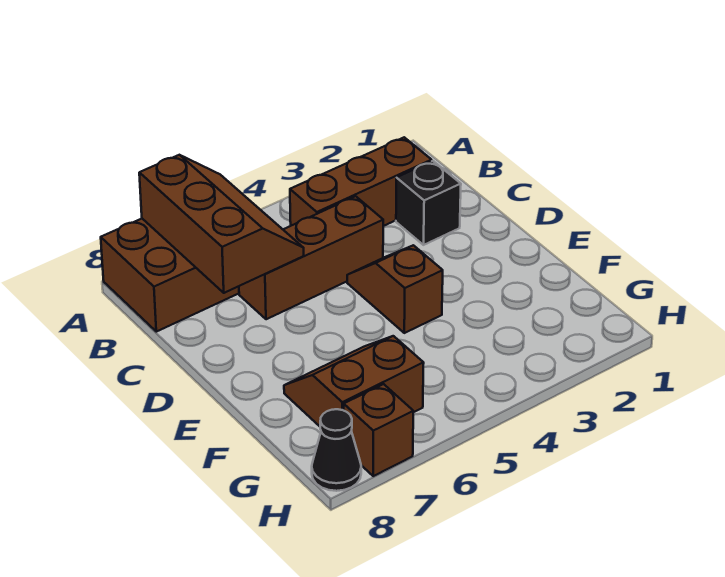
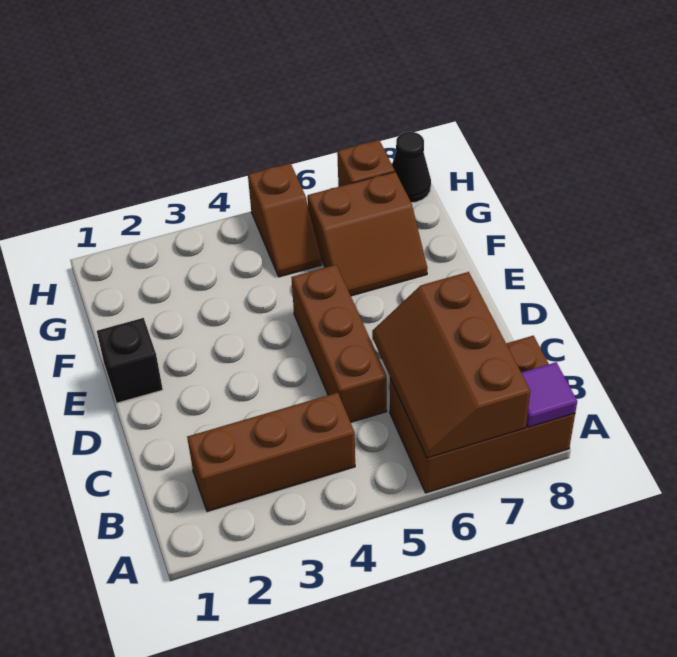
none -> purple tile A8 level 2
black brick C2 level 1 -> black brick E1 level 1
brown brick C4:C6 level 1 -> brown brick C5:E5 level 1
brown slope D4:E4 level 1 top E -> brown slope G5:H5 level 1 top H

